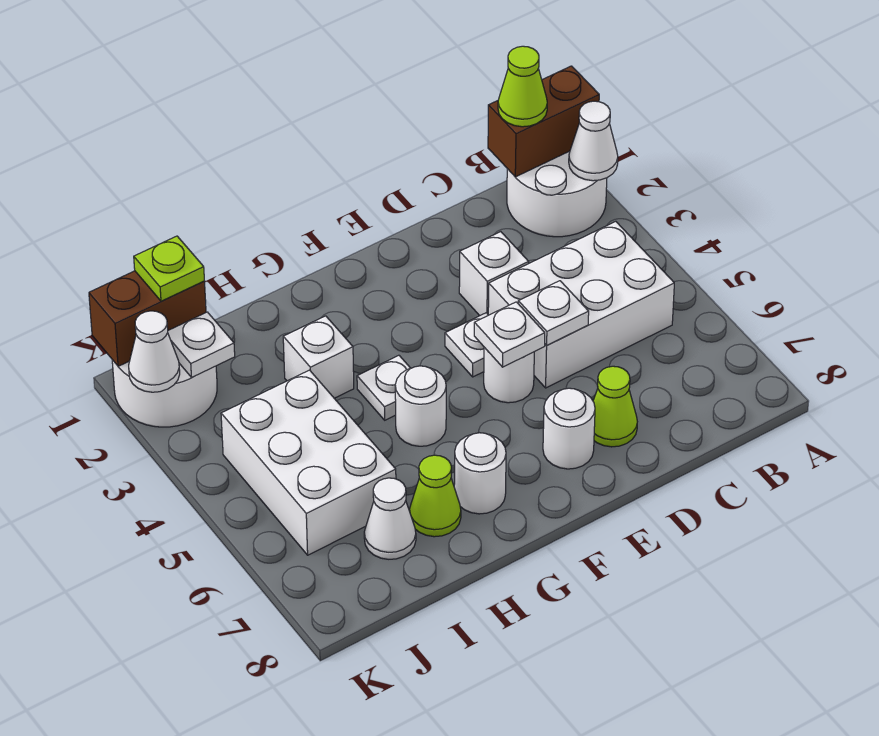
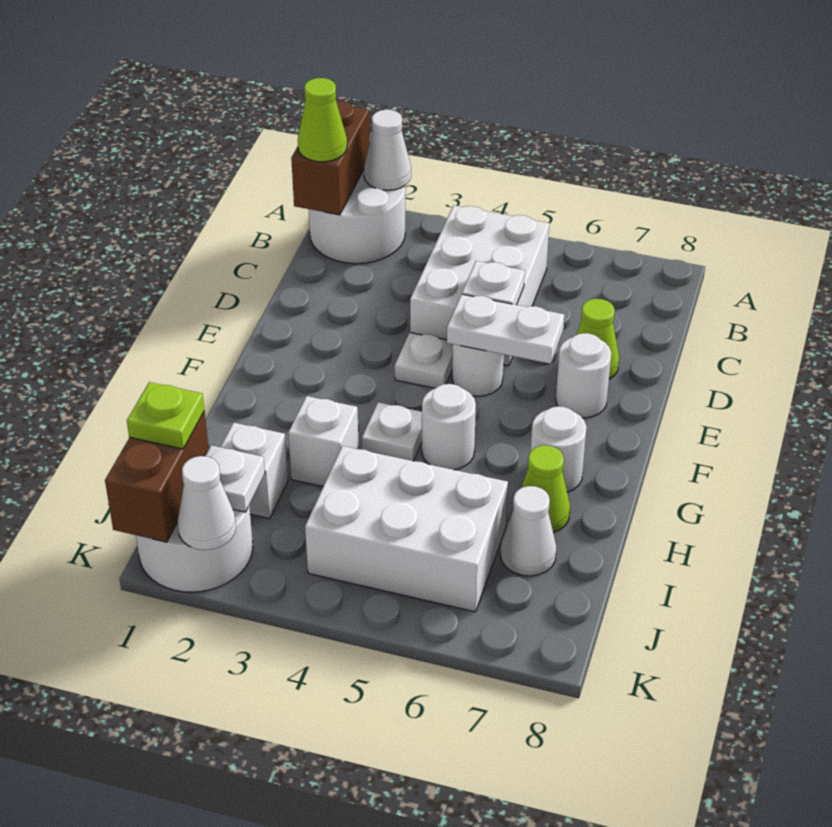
white brick D3 level 1 -> white brick I2 level 1
white plate E5 level 2 -> white plate E5:E6 level 2

